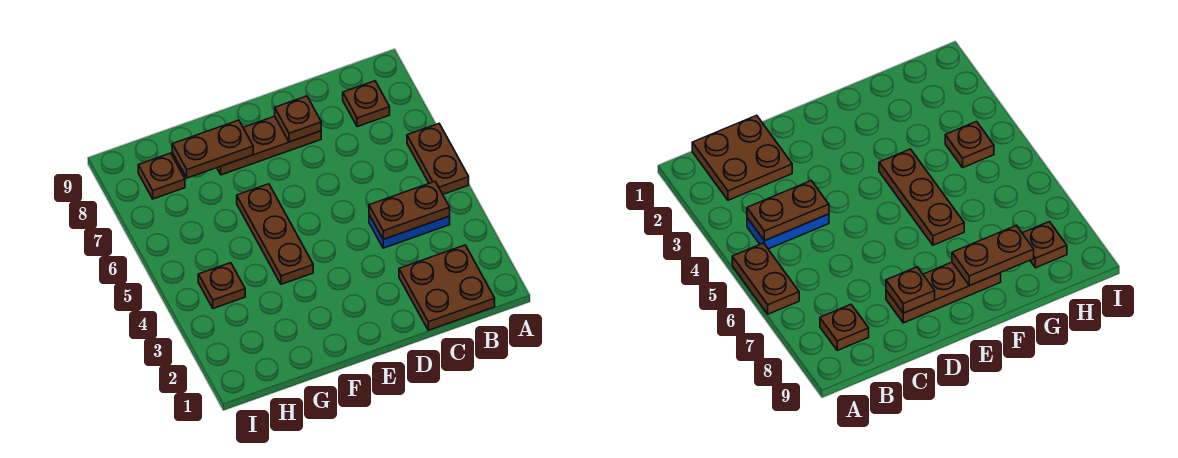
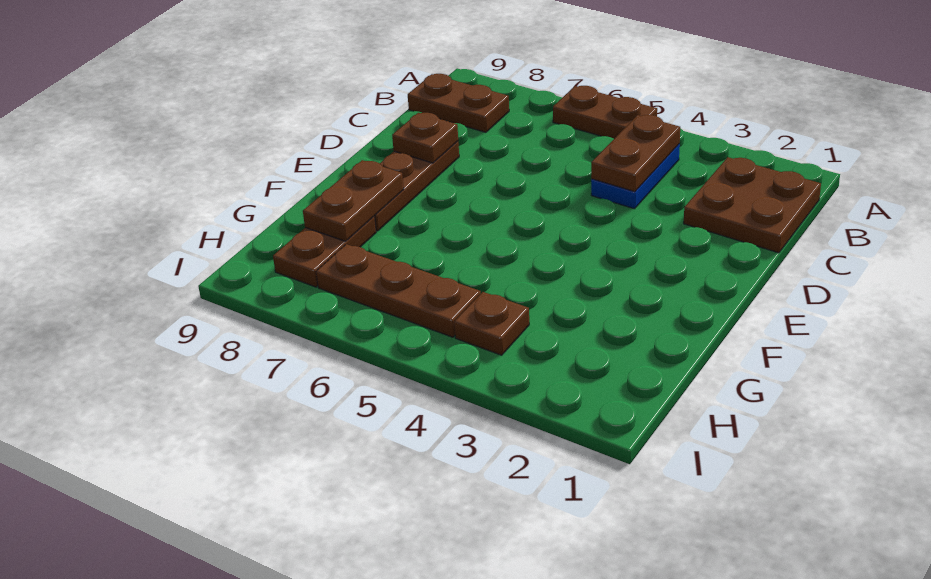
brown plate B8 level 1 -> brown plate B8:B9 level 1
brown plate F4:F6 level 1 -> brown plate H5:H7 level 1
brown plate H8 level 1 -> brown plate G8:H8 level 1

